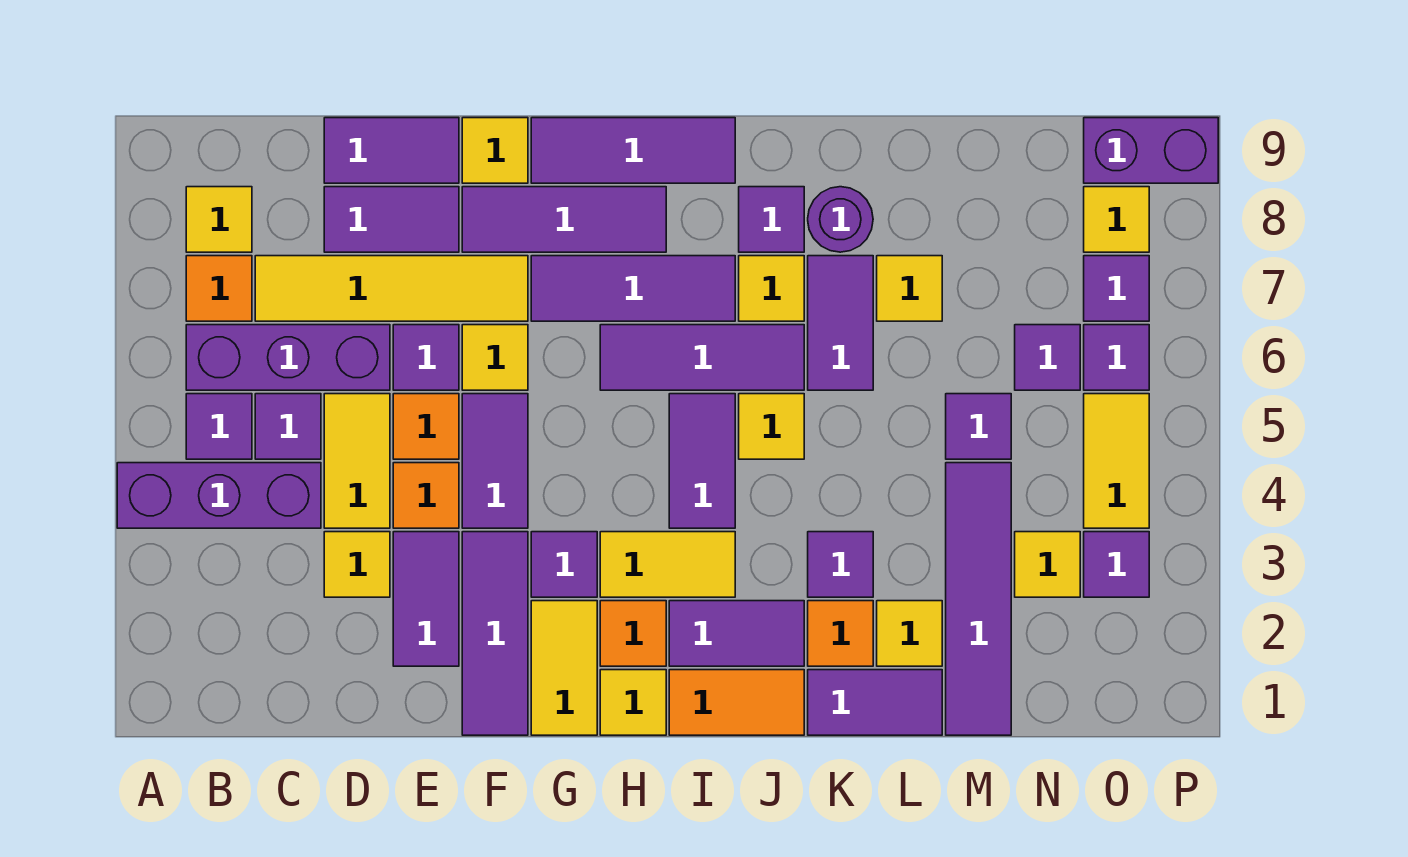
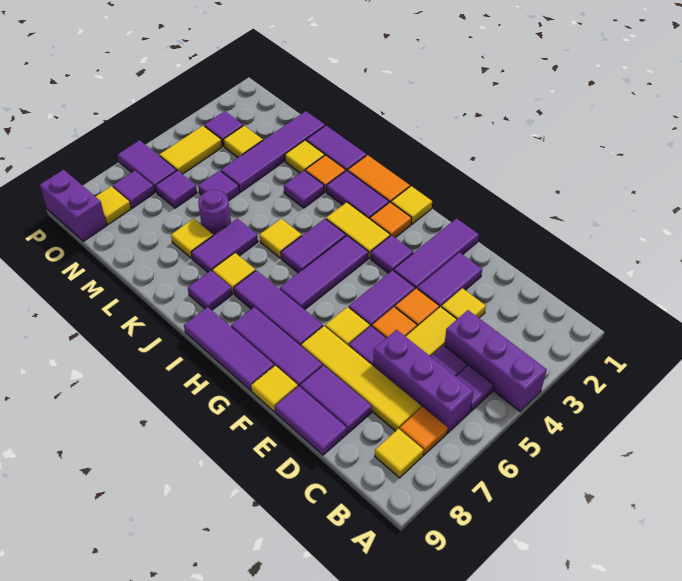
yellow tile G1:G2 level 1 -> none
purple tile H6:J6 level 1 -> purple tile H4:H6 level 1
purple round brick K8 level 1 -> purple round brick L6 level 1
purple tile O6 level 1 -> purple tile O6:P6 level 1

